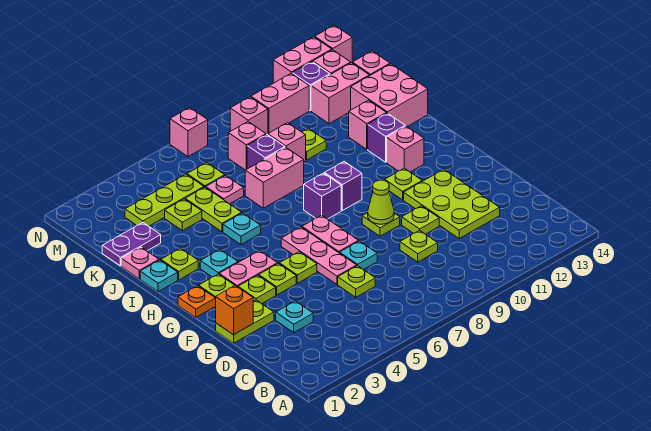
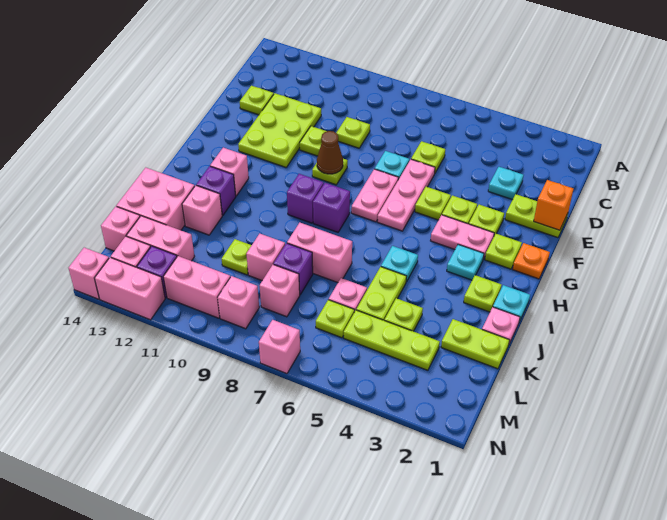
lime cone F9 level 2 -> brown cone F9 level 2
lime plate G11 level 1 -> lime plate D13 level 1
purple plate K1:K2 level 1 -> lime plate K1:K2 level 1

